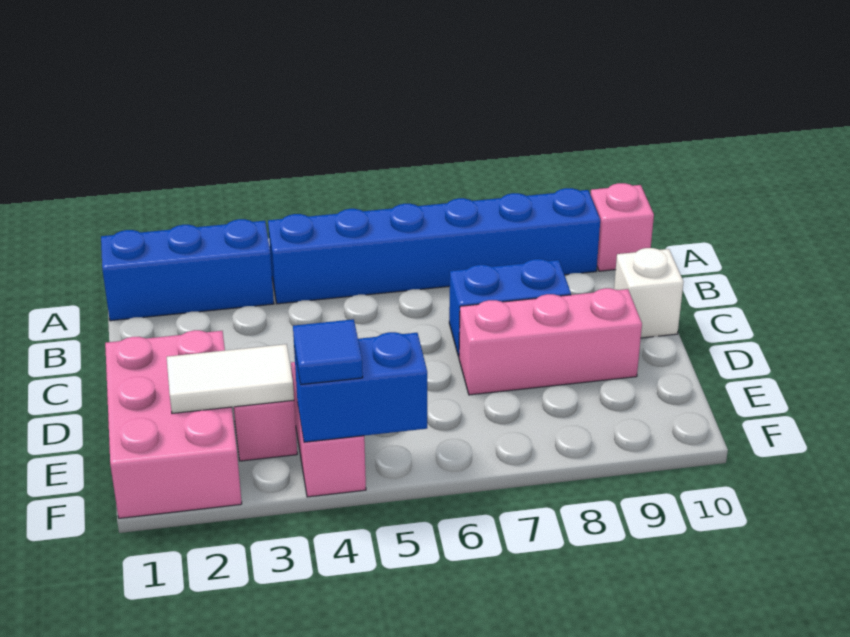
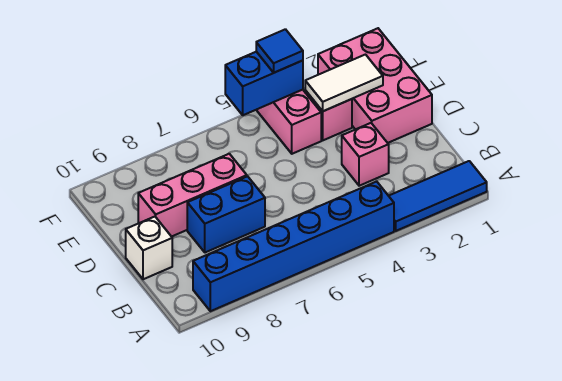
blue brick A1:A3 level 1 -> blue tile A1:A3 level 1
pink brick A10 level 1 -> pink brick C3 level 1

